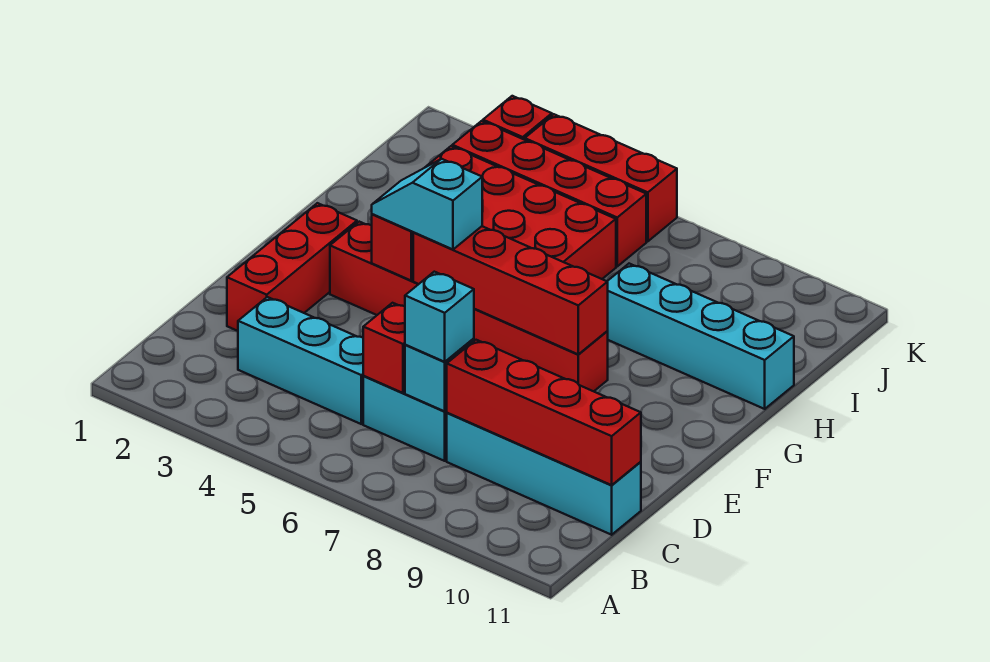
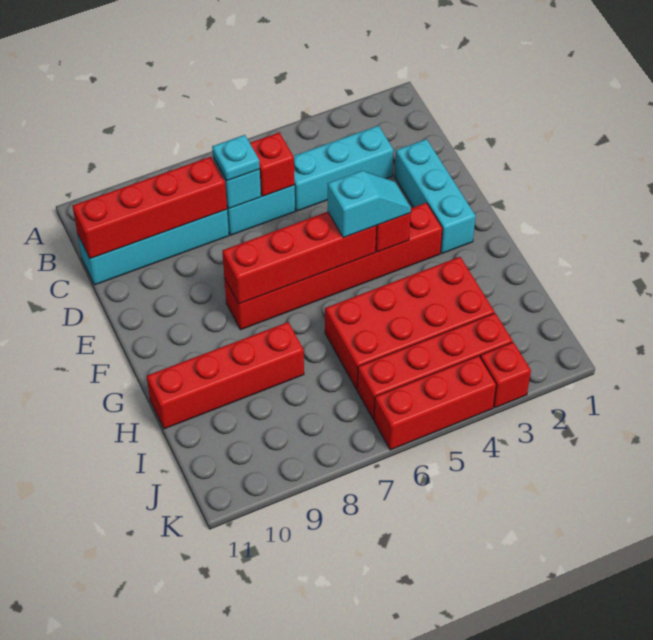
cyan brick C7 level 3 -> cyan plate C7 level 3
red brick D2:F2 level 1 -> cyan brick D2:F2 level 1
cyan brick H8:H11 level 1 -> red brick H8:H11 level 1

